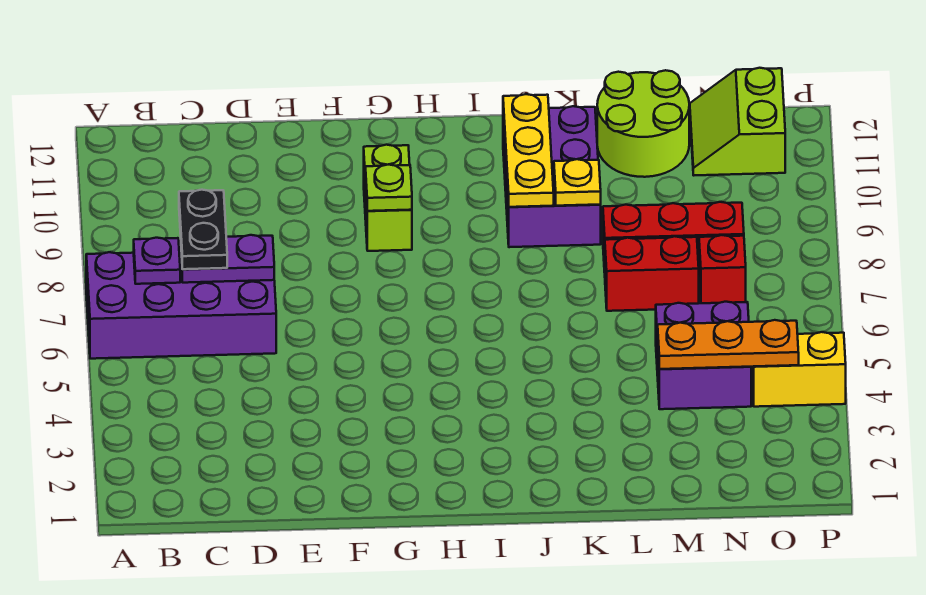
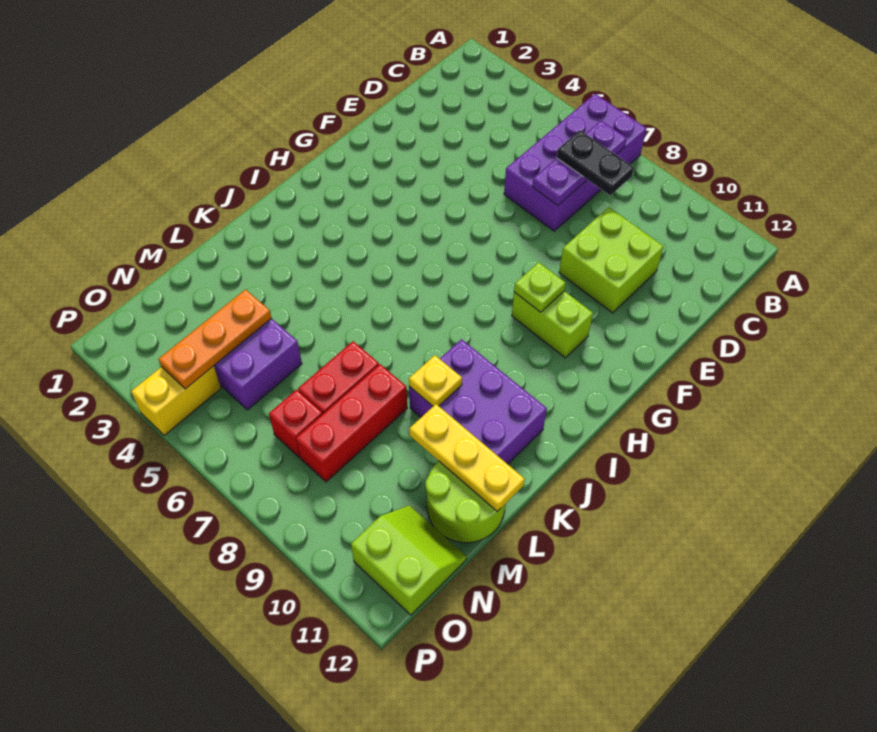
none -> lime brick D9:E10 level 1
yellow plate J9:J11 level 2 -> yellow plate L10:L12 level 2

